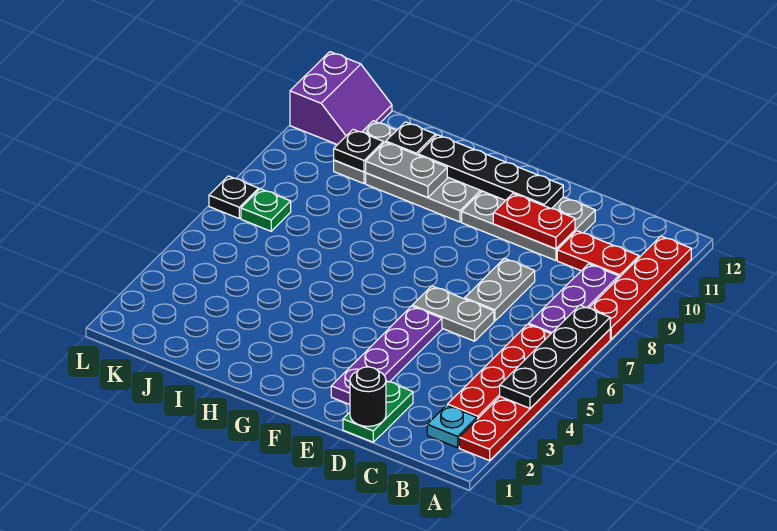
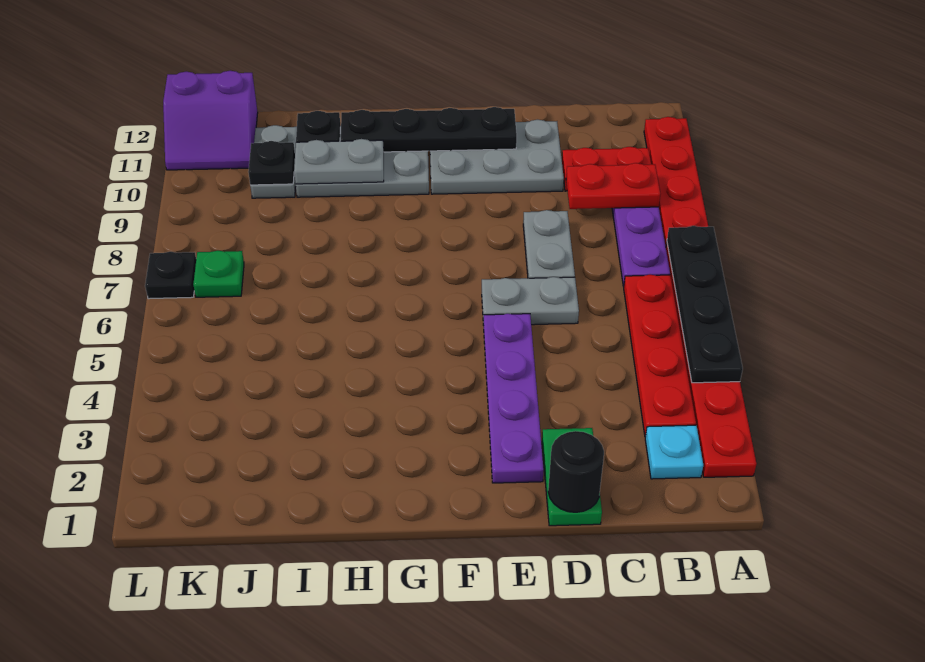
red plate D10:E10 level 2 -> red plate B9:C9 level 2
purple slope K11:L12 level 1 top L -> purple slope K11:L12 level 1 top 12

